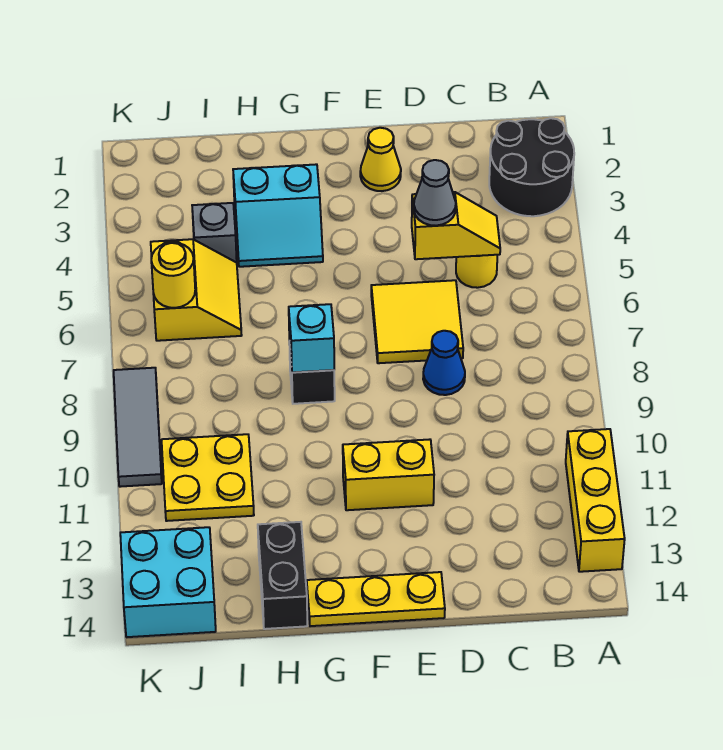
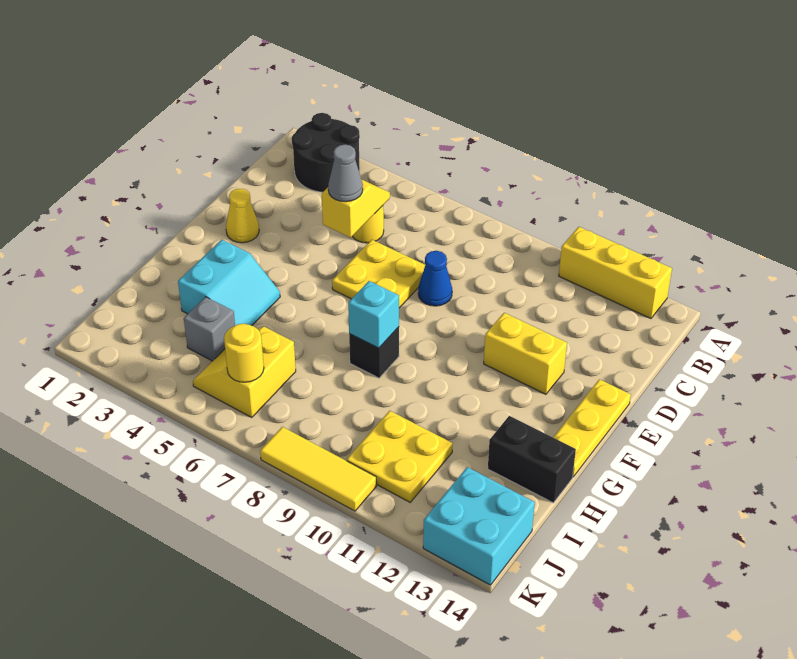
yellow tile D6:E7 level 1 -> yellow plate D6:E7 level 1
yellow brick E11:F11 level 1 -> yellow brick E11:E12 level 1
yellow slope I5:J6 level 1 top J -> yellow slope I5:J6 level 1 top 6
grey tile K8:K10 level 1 -> yellow tile K8:K10 level 1

